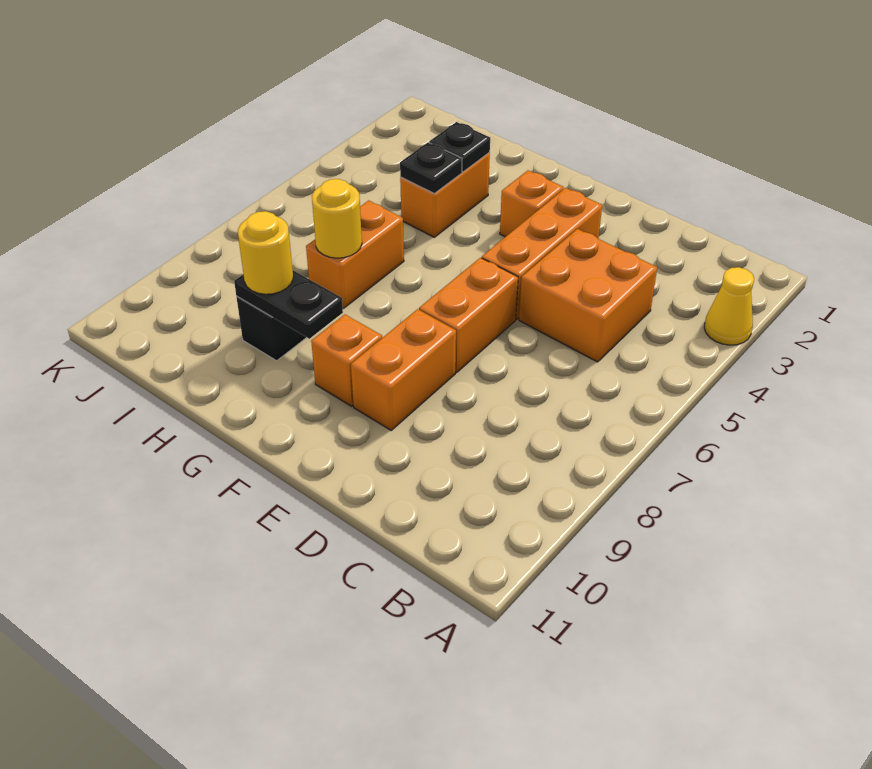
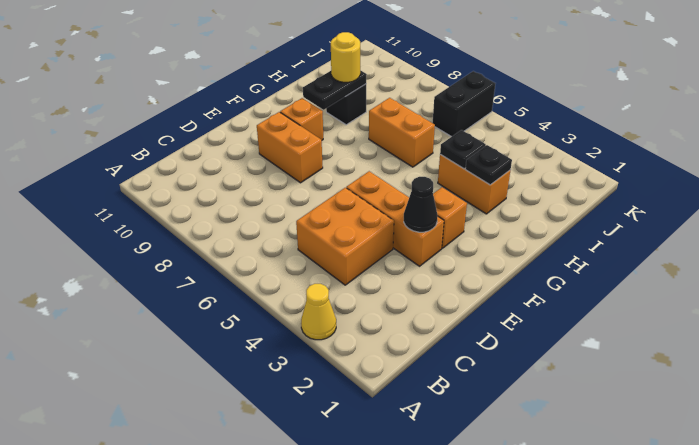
none -> black cone E3 level 2
orange brick E6:E7 level 1 -> none
yellow round brick H7 level 2 -> none
none -> black brick J6:K6 level 1

